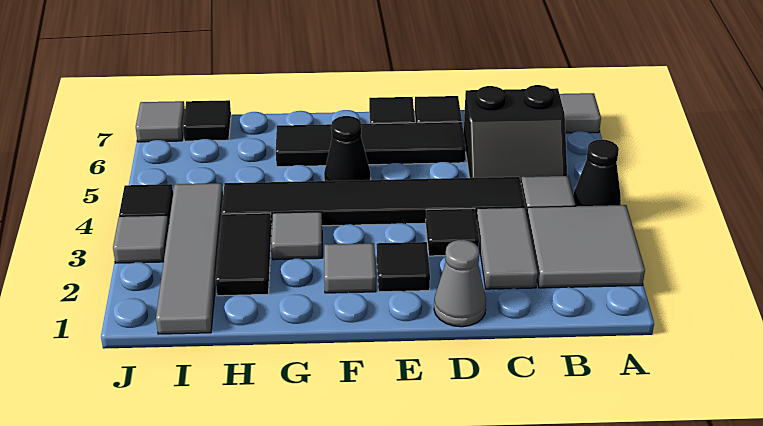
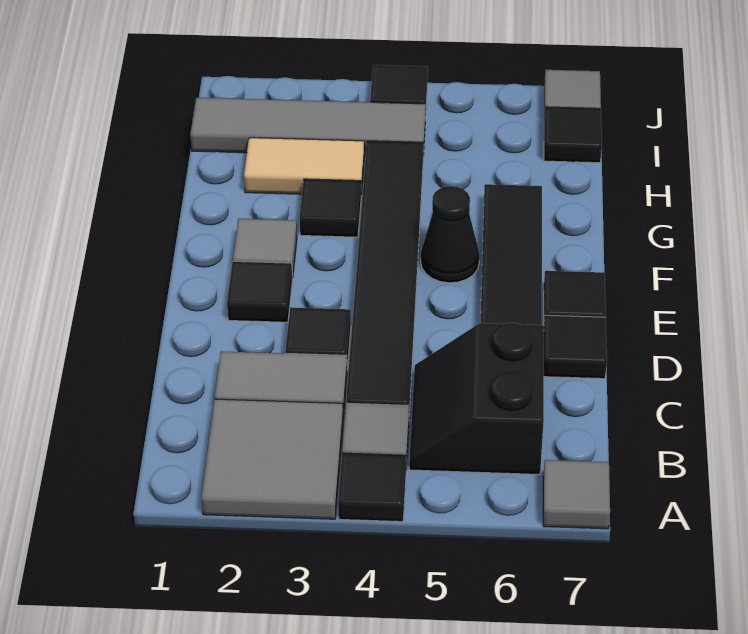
black cone A4 level 1 -> black tile A4 level 1
grey cone D1 level 1 -> none
grey tile G3 level 1 -> black tile G3 level 1
black tile H2:H3 level 1 -> tan tile H2:H3 level 1
grey tile J3 level 1 -> none

